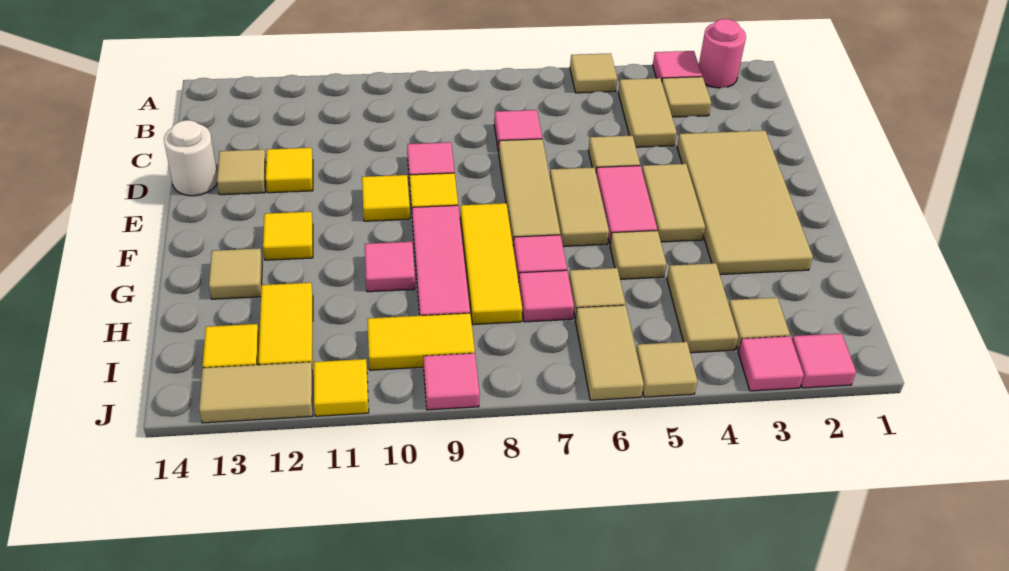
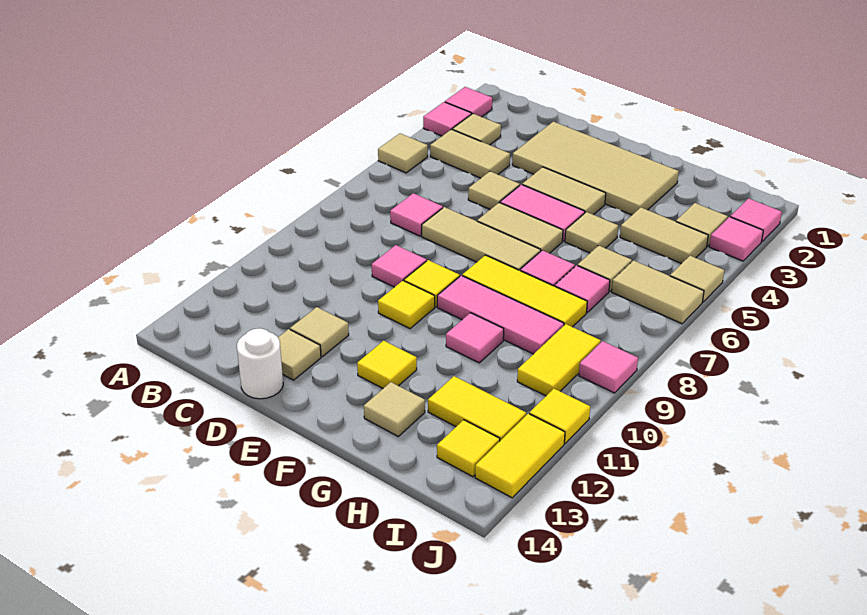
pink round brick A2 level 1 -> pink tile A2 level 1
yellow tile D12 level 1 -> tan tile D12 level 1
tan tile J12:J13 level 1 -> yellow tile J12:J13 level 1

